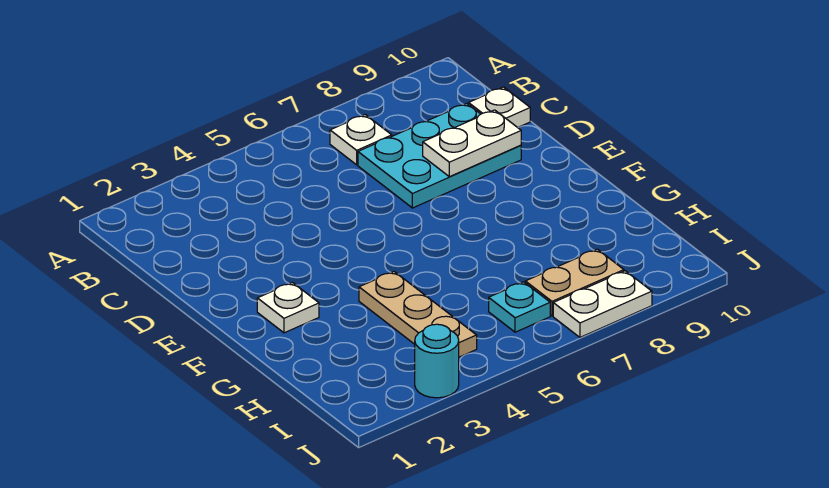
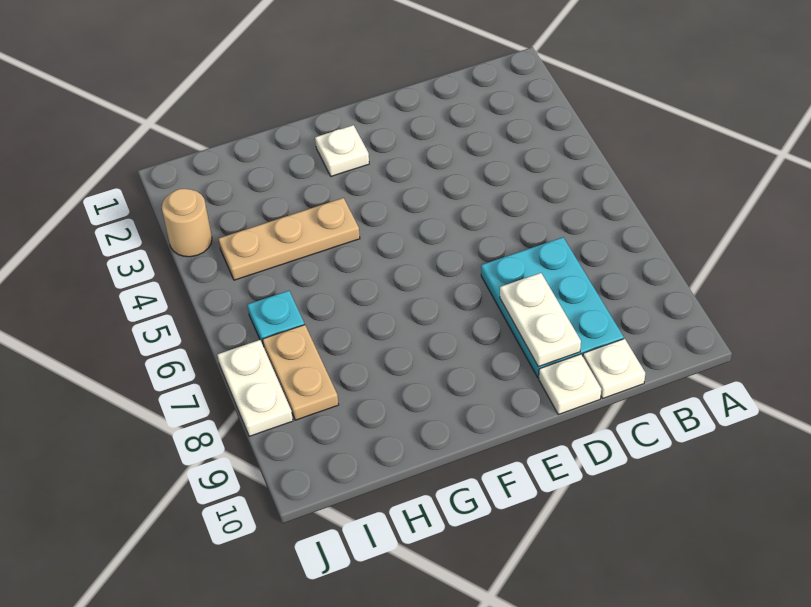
white plate B7 level 1 -> white plate D10 level 1
cyan round brick J3 level 1 -> tan round brick J3 level 1

